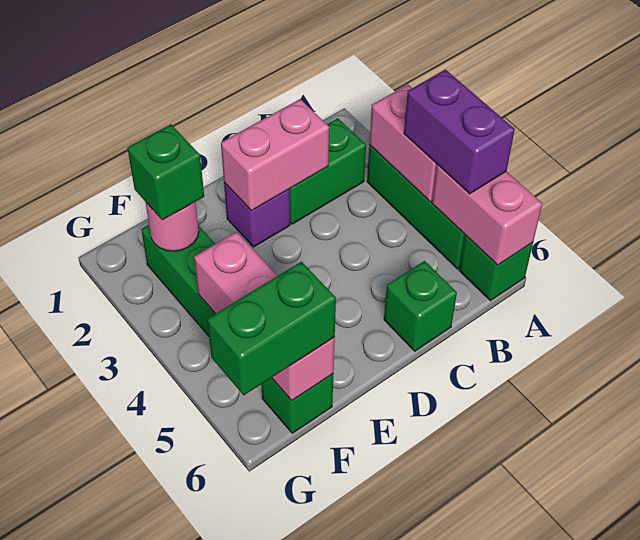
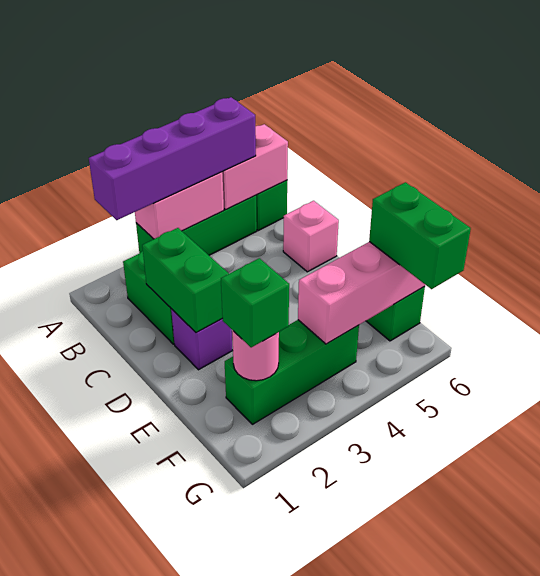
purple brick A4:A5 level 3 -> purple brick A2:A5 level 3
pink brick C2:D2 level 2 -> green brick C2:D2 level 2
green brick C6 level 1 -> pink brick C6 level 1

